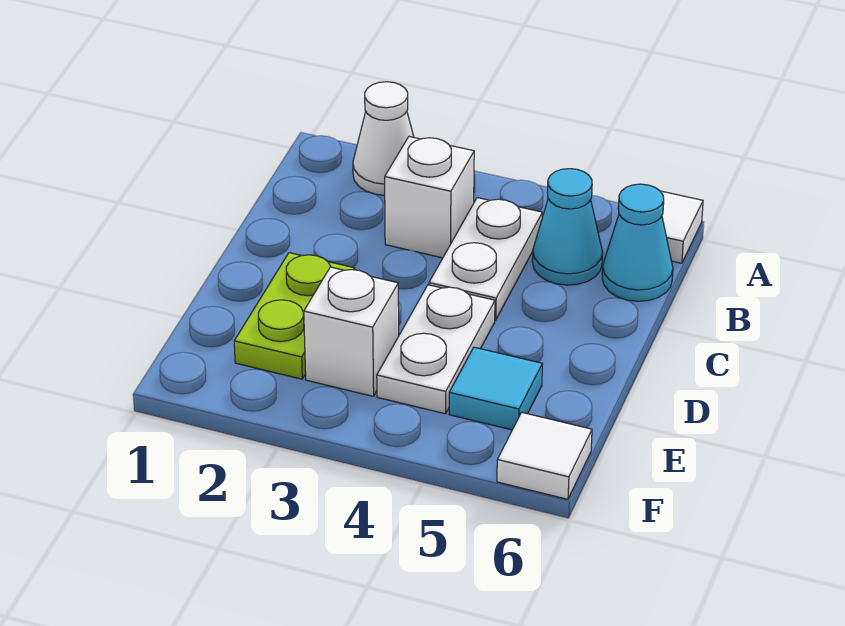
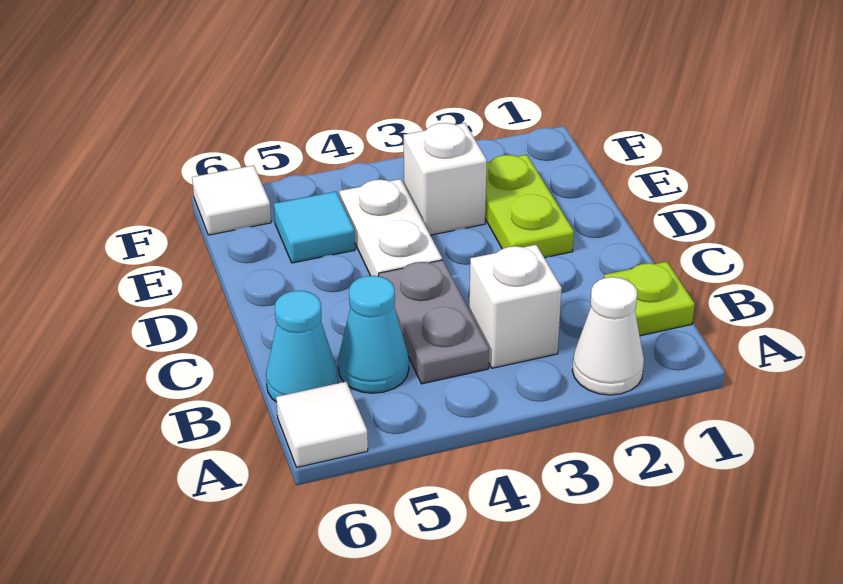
none -> lime plate B1 level 1
white plate B4:C4 level 1 -> grey plate B4:C4 level 1

